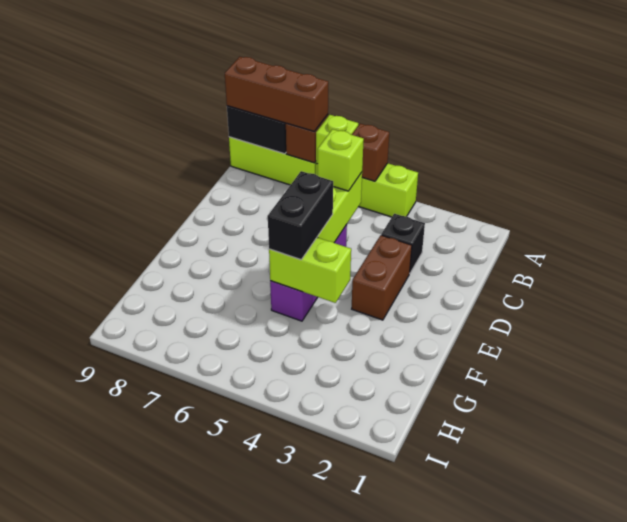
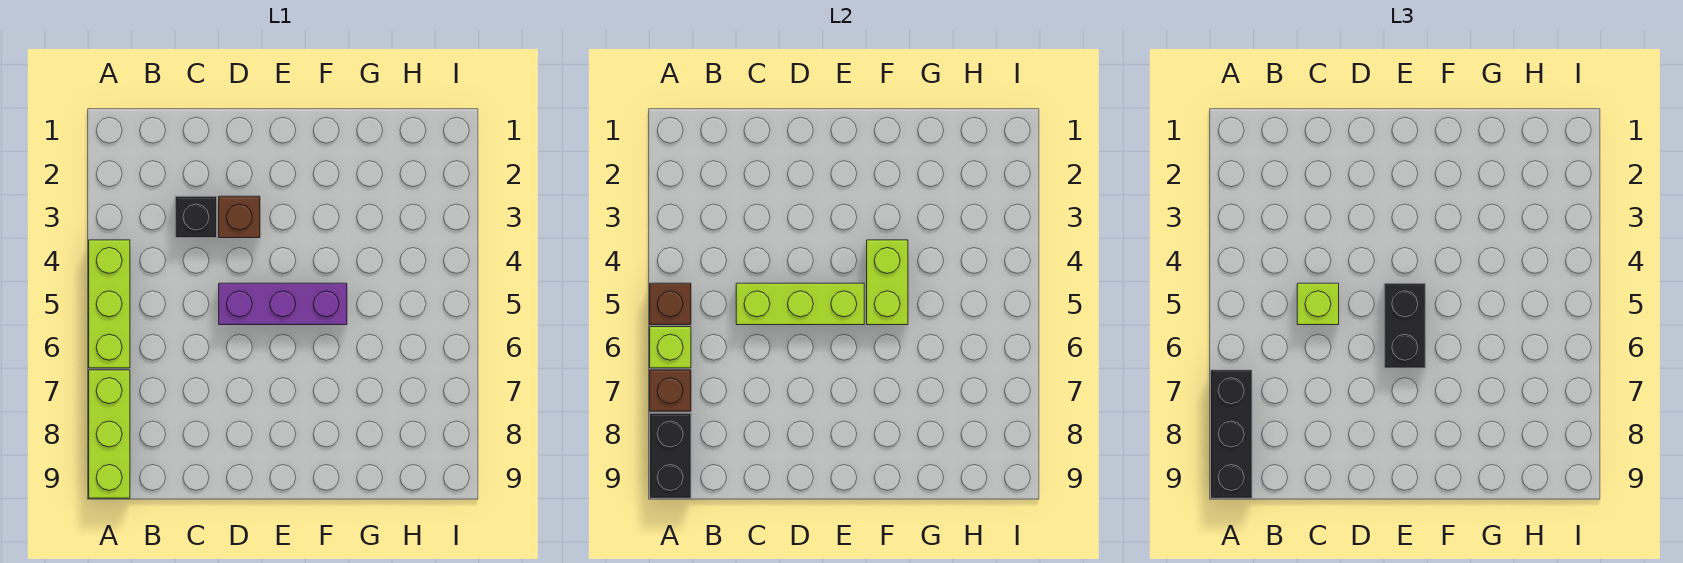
brown brick A7:A9 level 3 -> black brick A7:A9 level 3
brown brick D3:E3 level 1 -> brown brick D3 level 1
black brick E5:F5 level 3 -> black brick E5:E6 level 3

